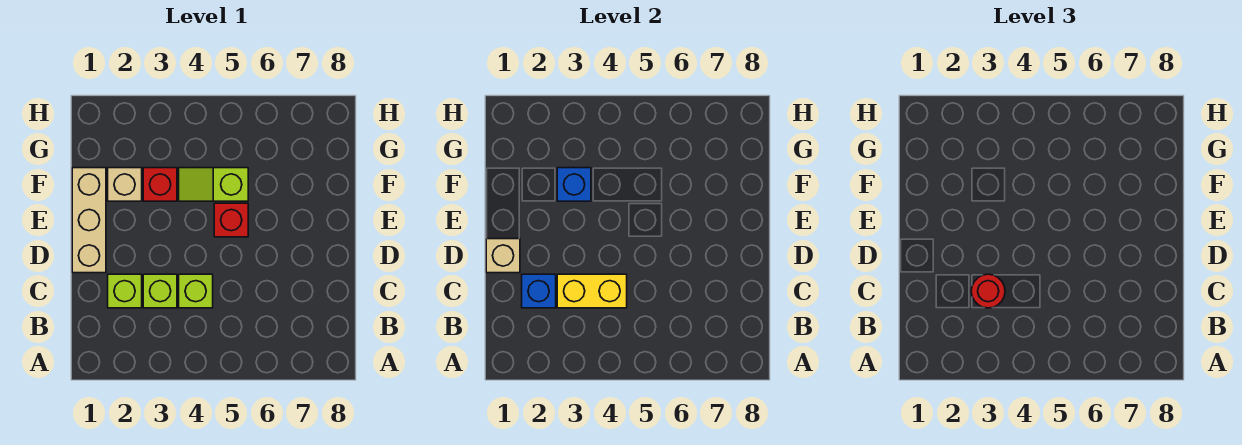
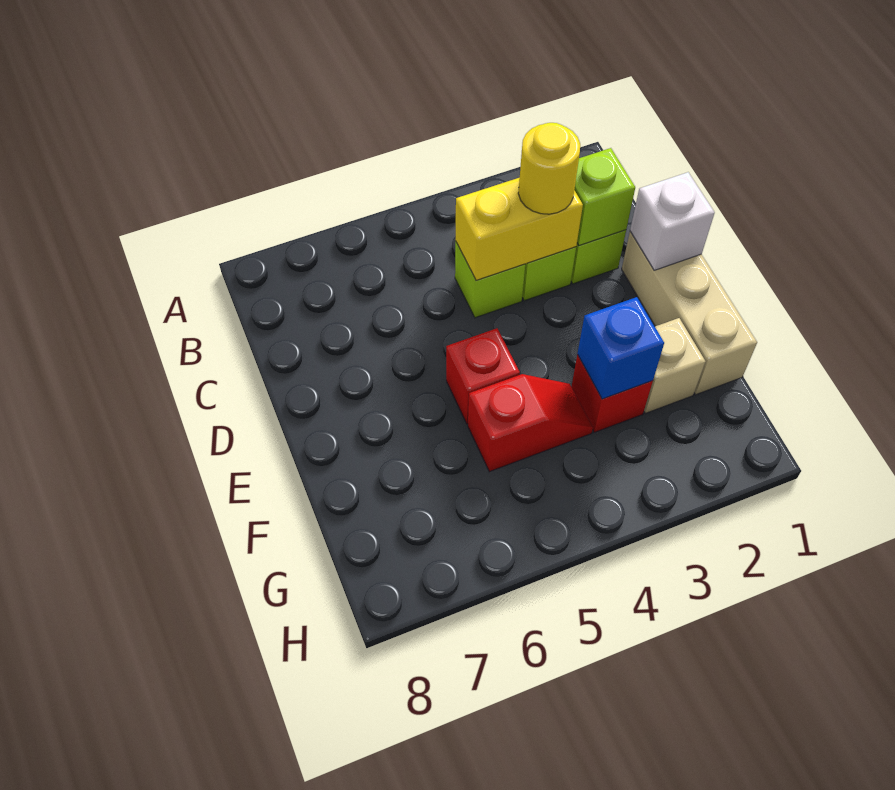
blue brick C2 level 2 -> lime brick C2 level 2
red round brick C3 level 3 -> yellow round brick C3 level 3
tan brick D1 level 2 -> white brick D1 level 2
lime slope F4:F5 level 1 top 5 -> red slope F4:F5 level 1 top 5

